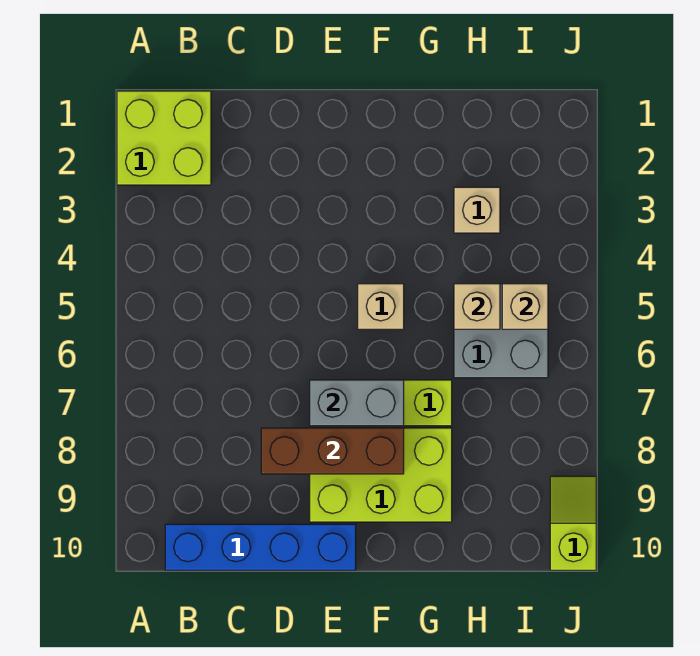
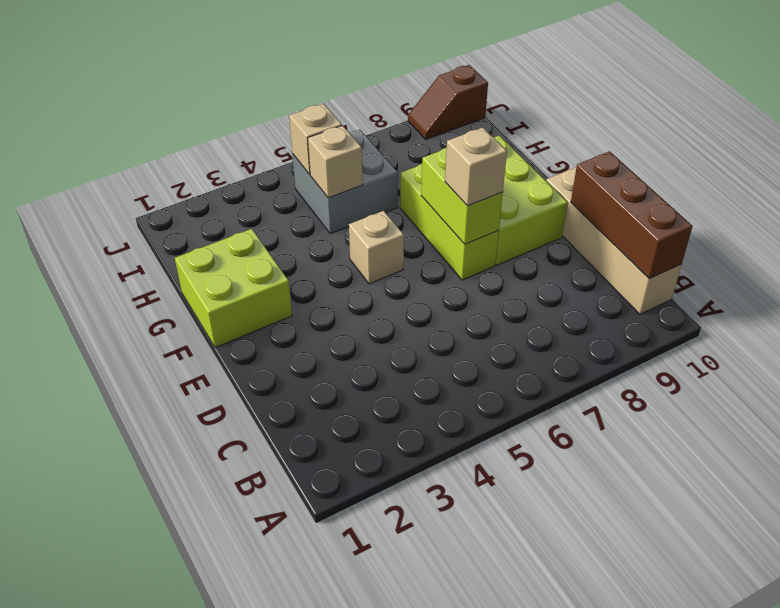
lime brick A1:B2 level 1 -> lime brick F1:G2 level 1
blue brick B10:E10 level 1 -> tan brick B10:E10 level 1
brown brick D8:F8 level 2 -> brown brick B10:D10 level 2
grey brick E7:F7 level 2 -> lime brick E7:F7 level 2
tan brick H3 level 1 -> tan brick E7 level 3
lime slope J9:J10 level 1 top 10 -> brown slope J9:J10 level 1 top 10

